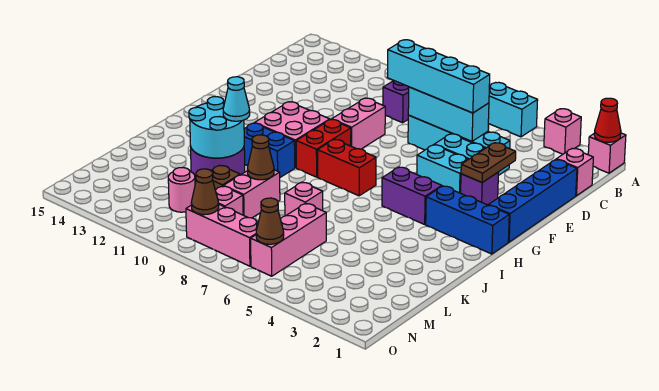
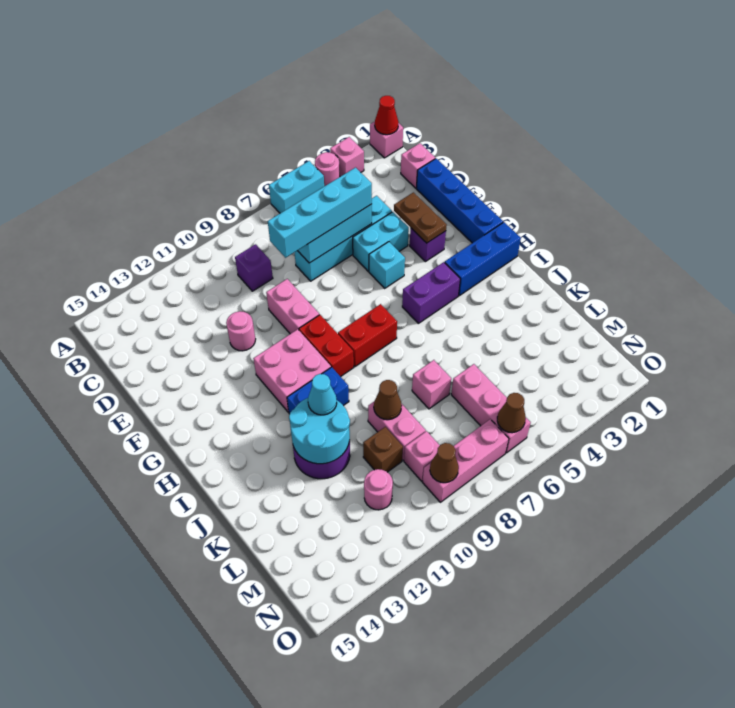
none -> pink round brick A4 level 1
none -> pink round brick E11 level 1
cyan brick F4:F5 level 1 -> cyan brick F5 level 1

